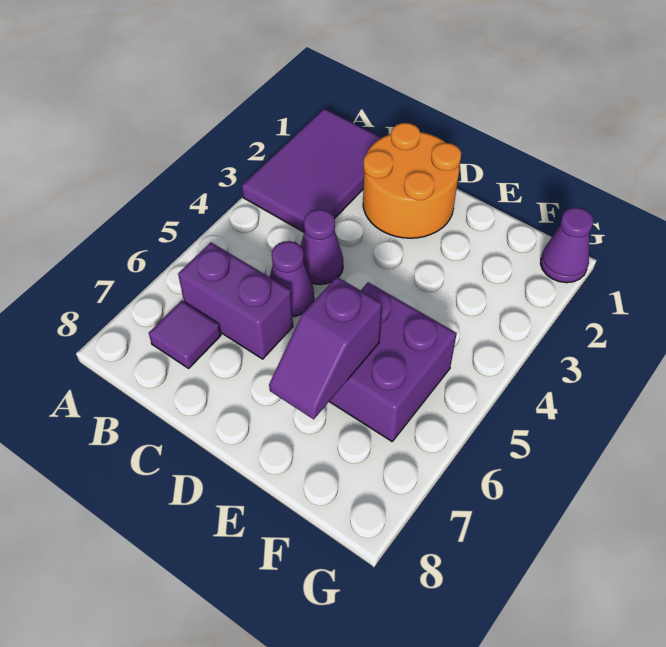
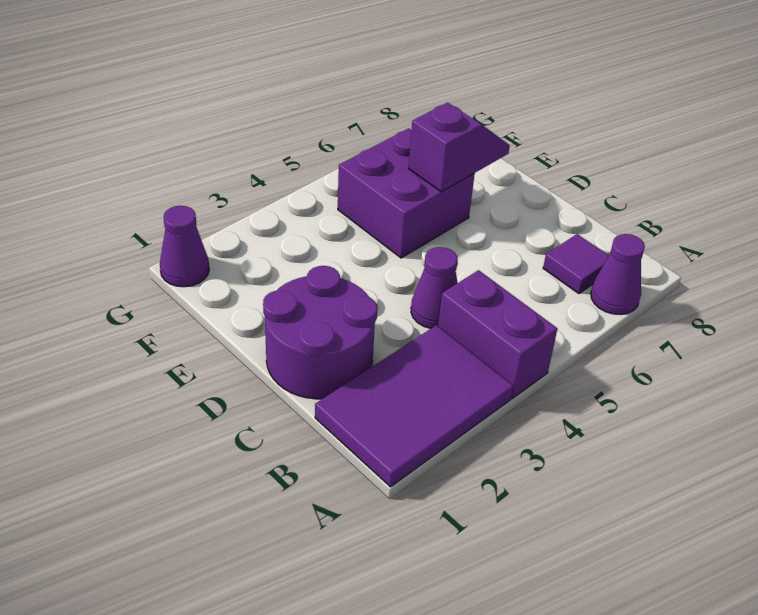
purple brick B6:C6 level 1 -> purple brick A4:B4 level 1
orange round brick C1:D2 level 1 -> purple round brick C1:D2 level 1
purple cone C5 level 1 -> purple cone A7 level 1

